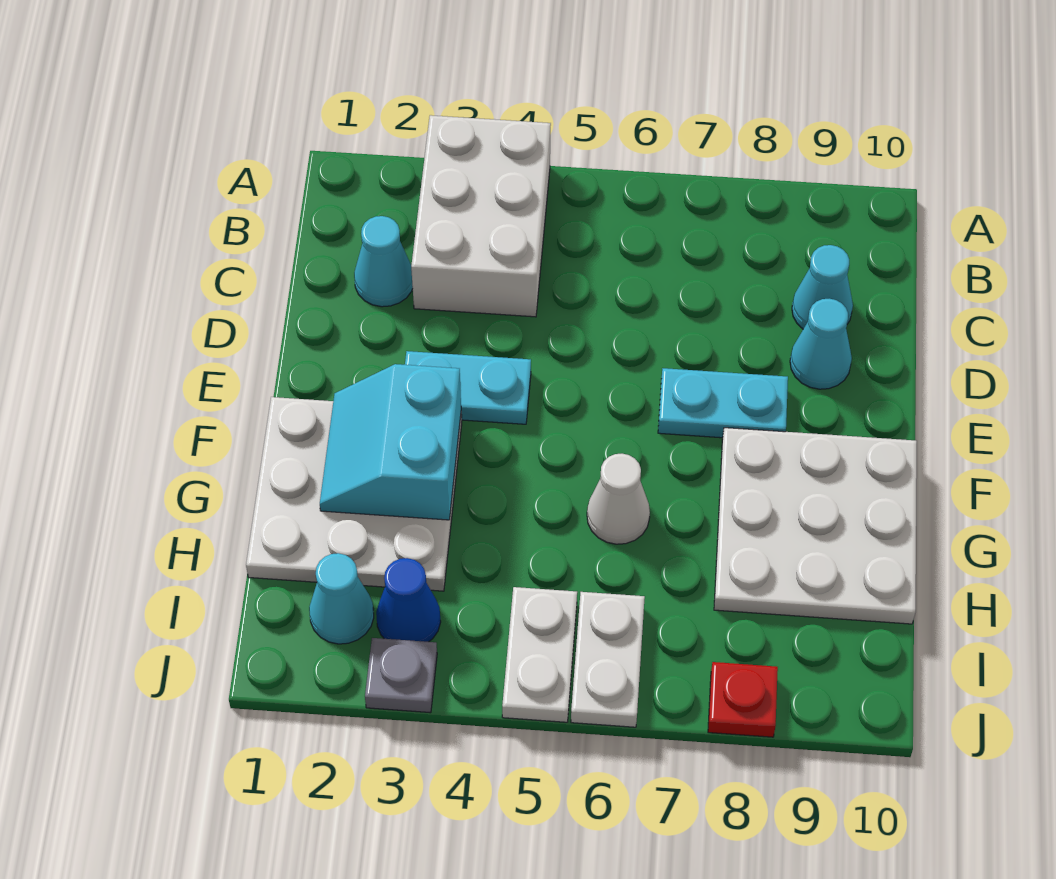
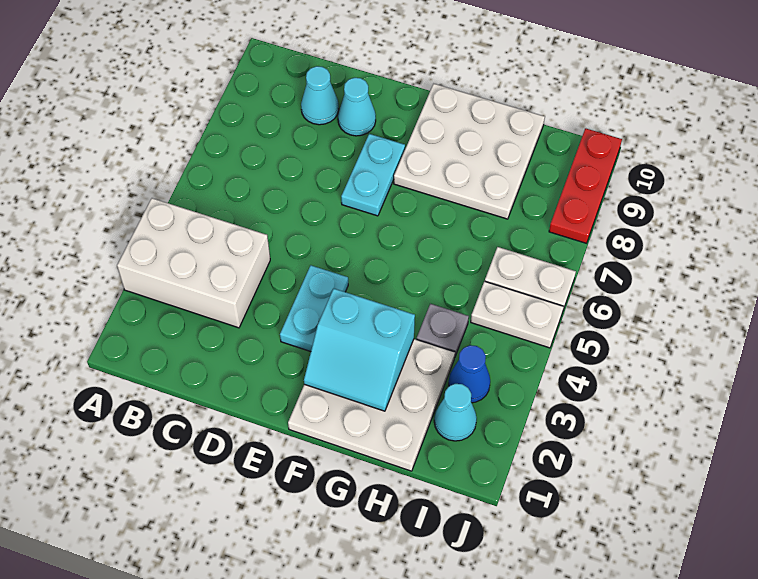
cyan cone C2 level 1 -> none
white cone G6 level 1 -> none
grey plate J3 level 1 -> grey plate H4 level 1
red plate J8 level 1 -> red plate J8:J10 level 1

